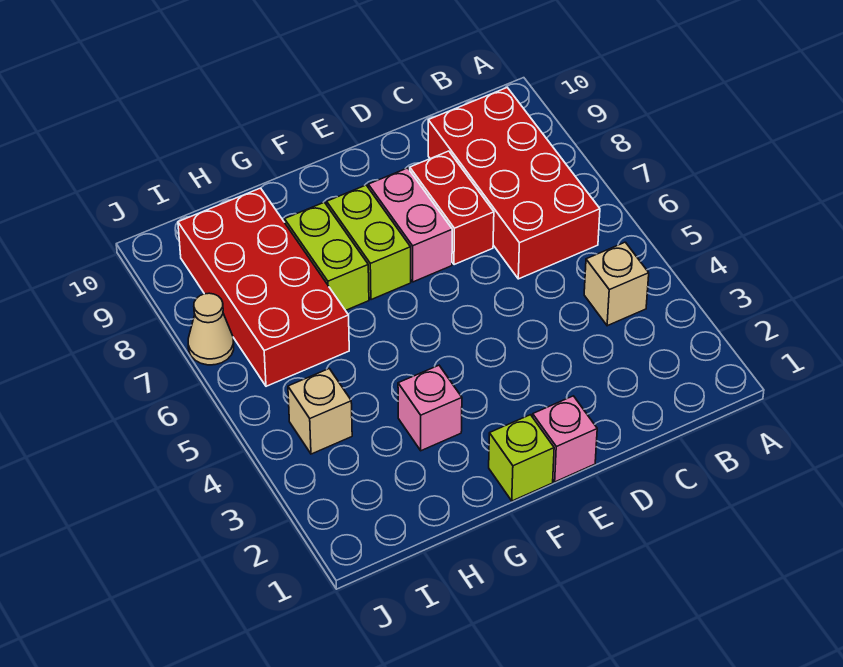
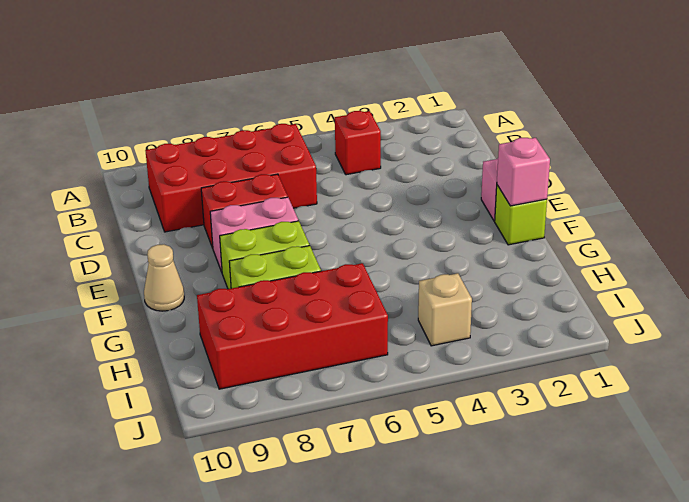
tan brick B4 level 1 -> red brick B4 level 1
pink brick G3 level 1 -> pink brick F1 level 2
tan cone J7 level 1 -> tan cone F10 level 1

